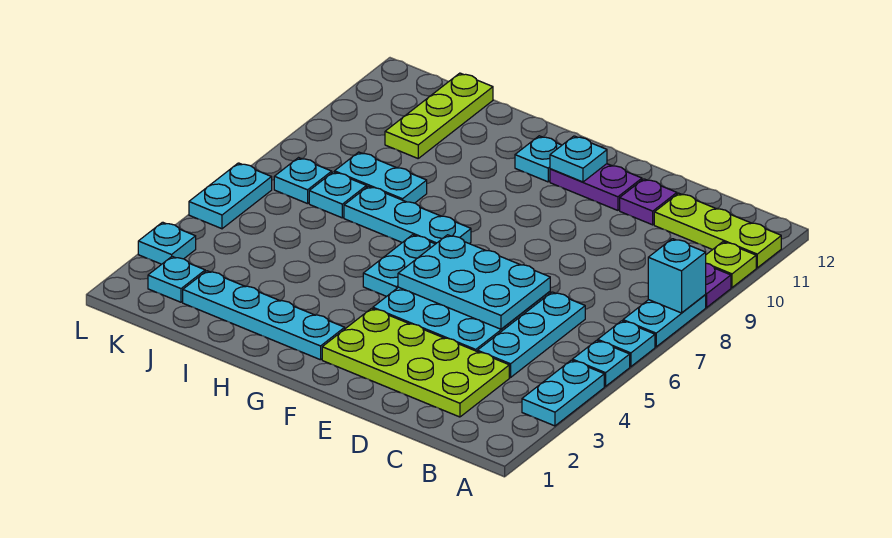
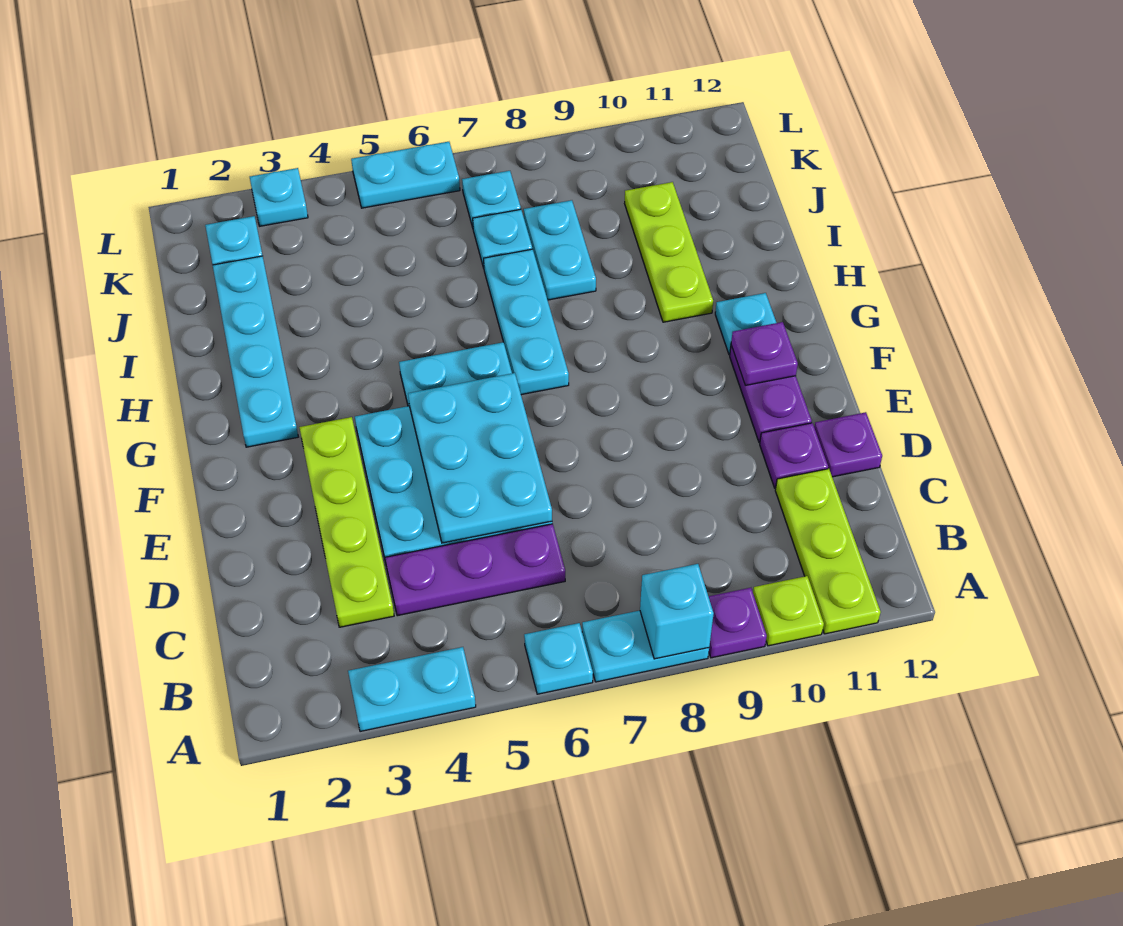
cyan plate A5 level 1 -> none
lime plate C2:F3 level 1 -> lime plate C3:F3 level 1
cyan plate C4:C6 level 1 -> purple plate C4:C6 level 1
none -> purple plate D12 level 1
cyan plate F11 level 2 -> purple plate F11 level 2
lime plate J10:J12 level 1 -> lime plate H10:J10 level 1

